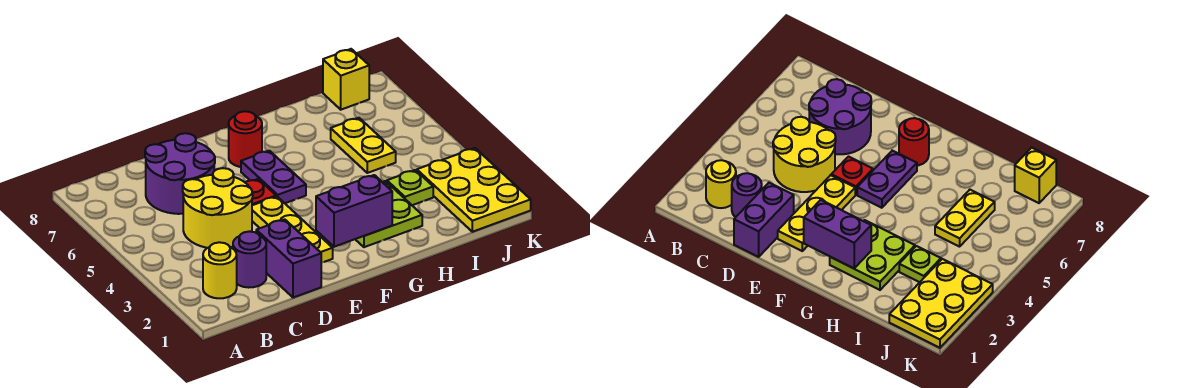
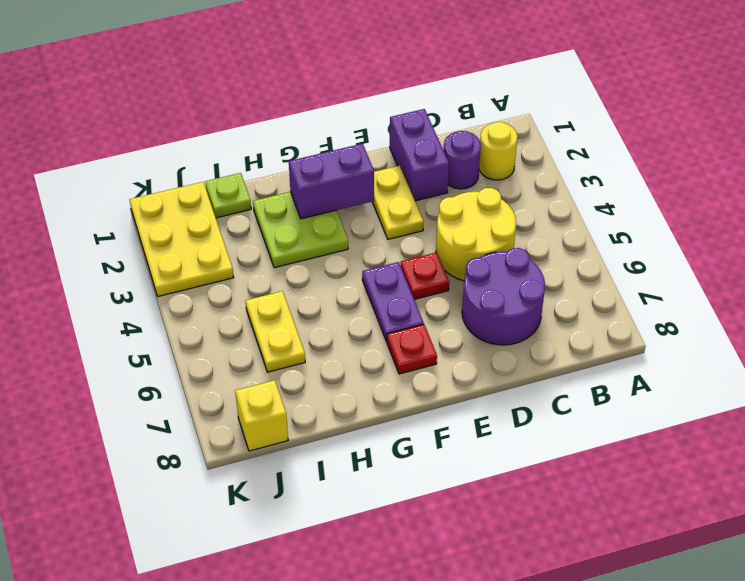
yellow plate E2:E4 level 1 -> yellow plate E2:E3 level 1
red round brick F7 level 1 -> red plate F7 level 1
lime plate I3 level 1 -> lime plate I1 level 1

